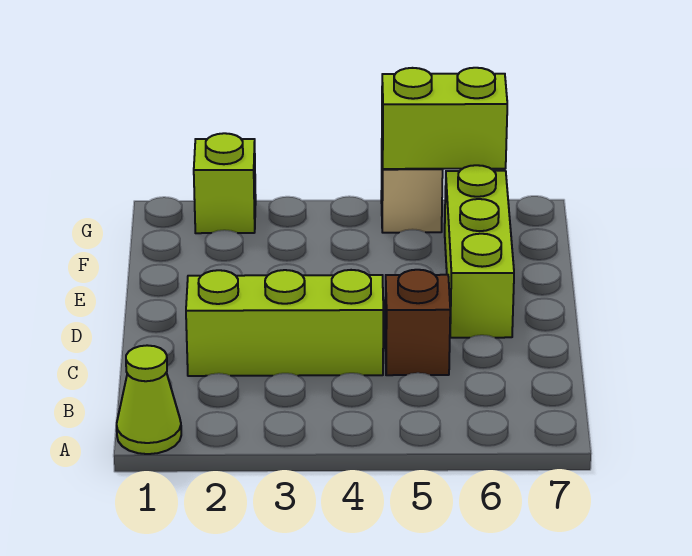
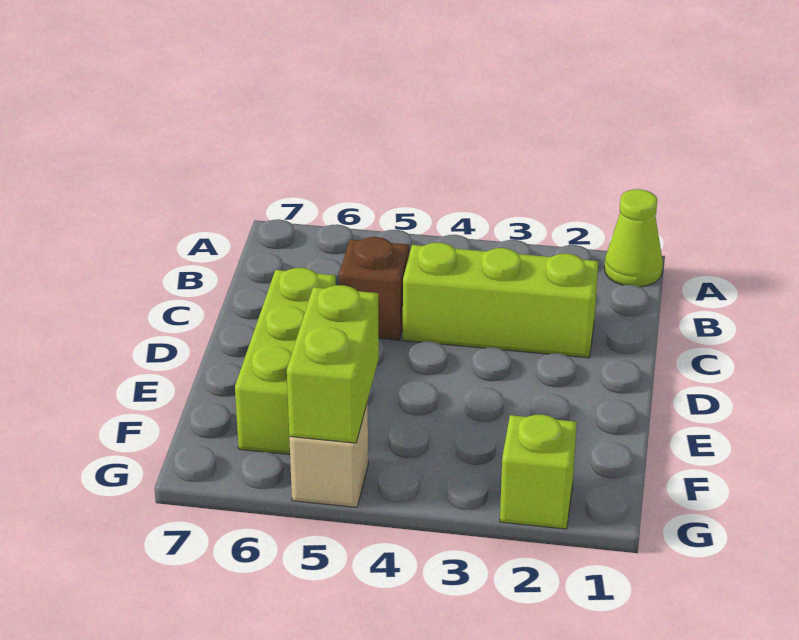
lime brick G5:G6 level 2 -> lime brick F5:G5 level 2

